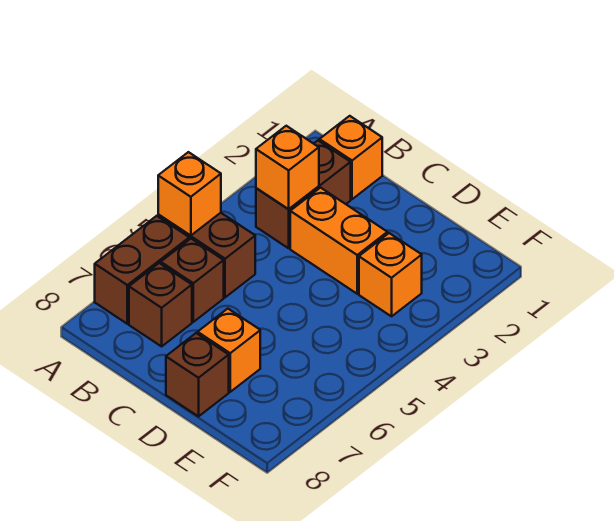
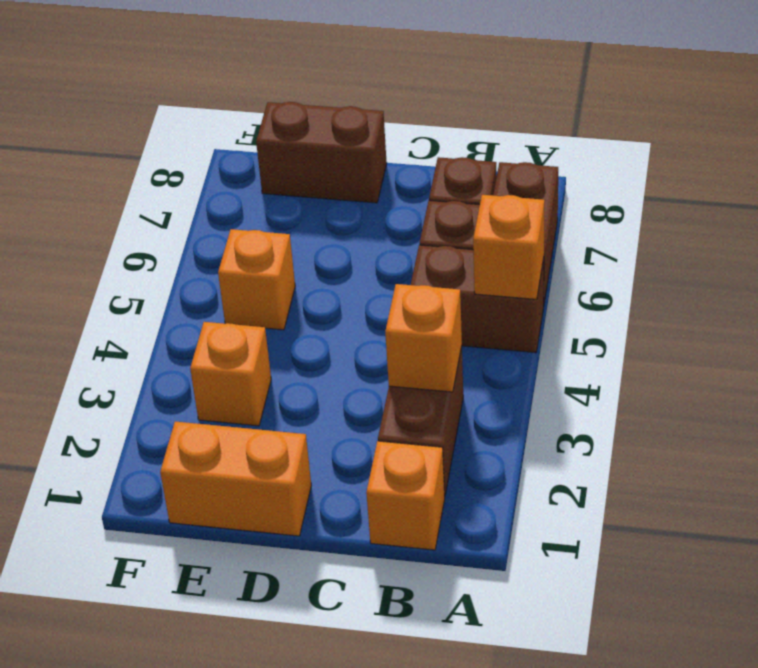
orange brick C3:D3 level 1 -> orange brick D1:E1 level 1
orange brick D7 level 1 -> orange brick E5 level 1
brown brick D8 level 1 -> brown brick D8:E8 level 1

